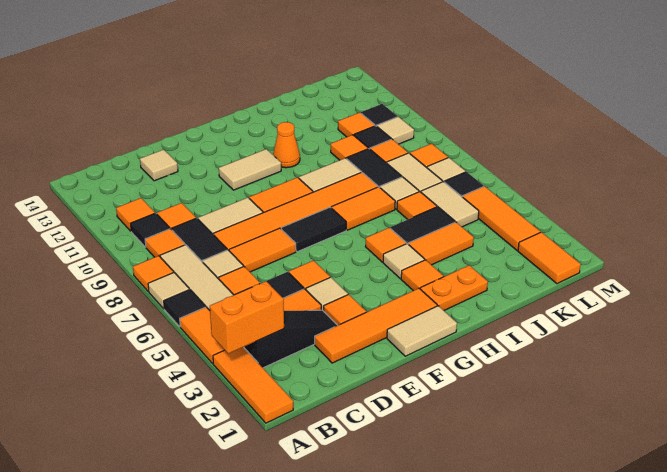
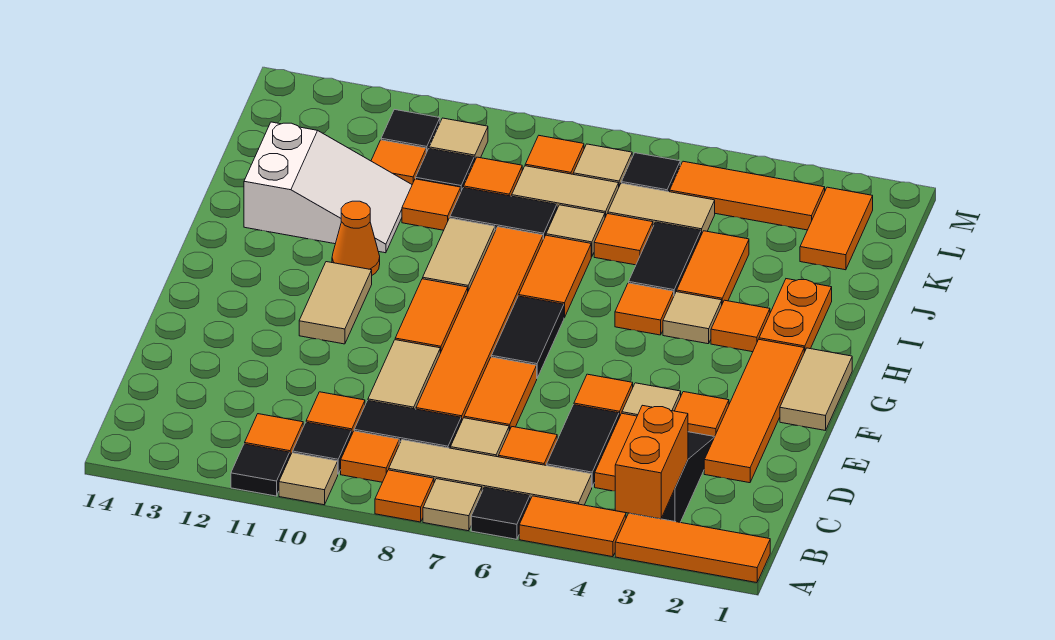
none -> black tile A11 level 1
tan tile D13 level 1 -> tan tile A10 level 1
none -> white slope I11:J13 level 1 top 13
orange tile L1:L2 level 1 -> orange tile K2:L2 level 1

